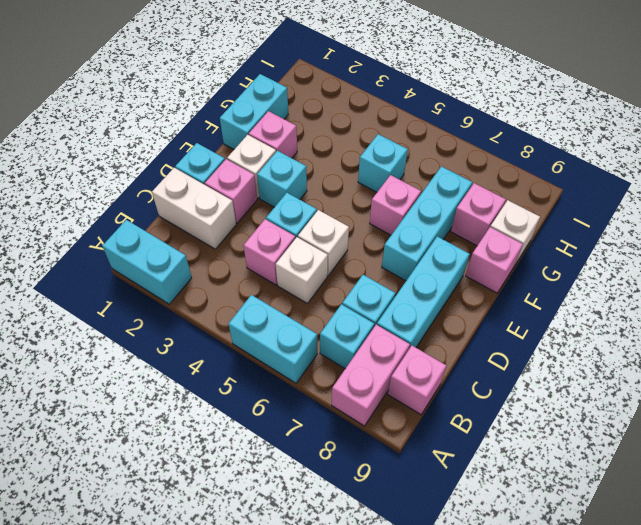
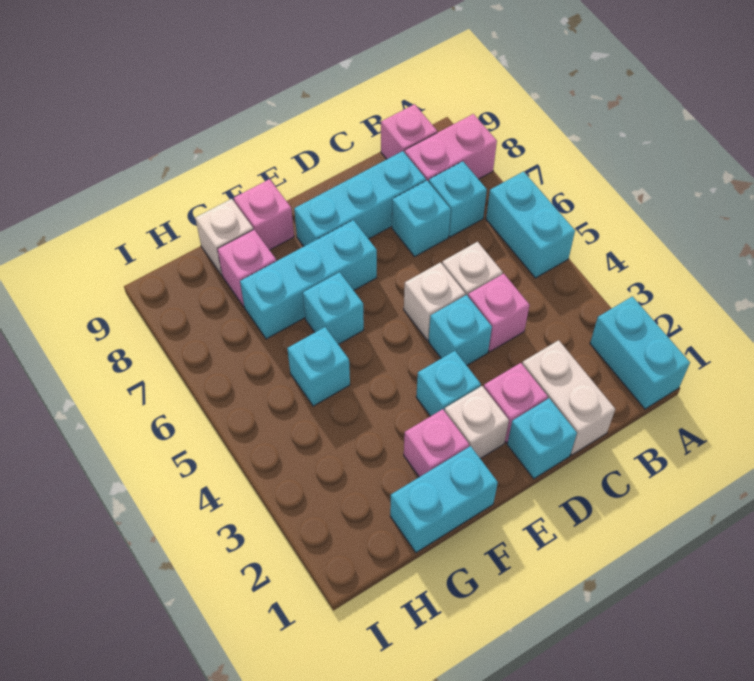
pink brick F6 level 1 -> cyan brick F6 level 1

